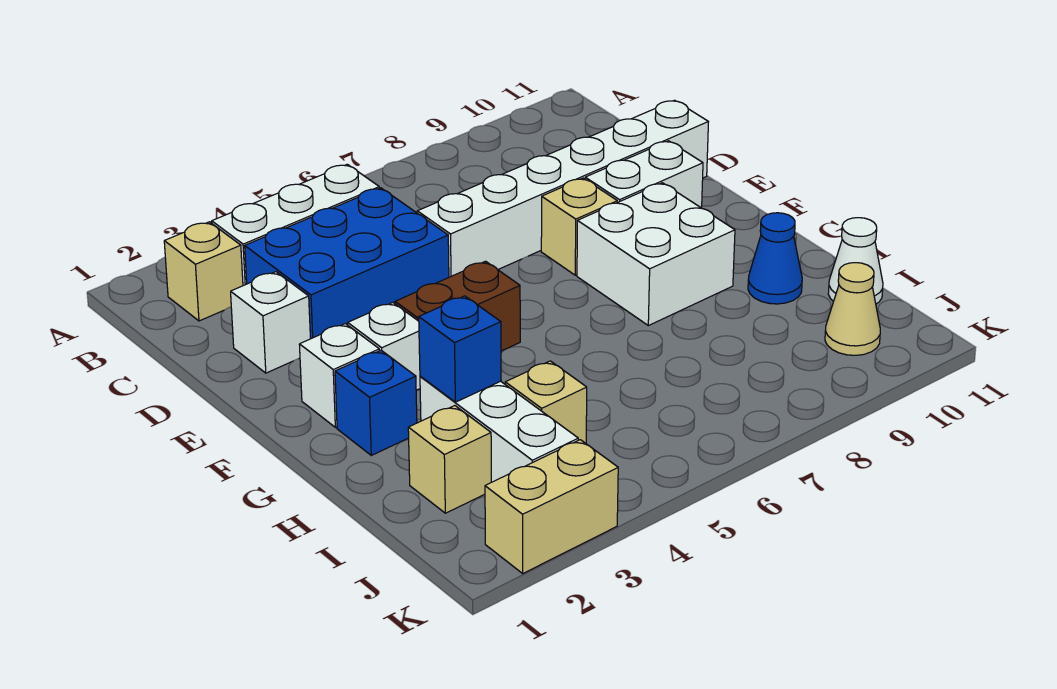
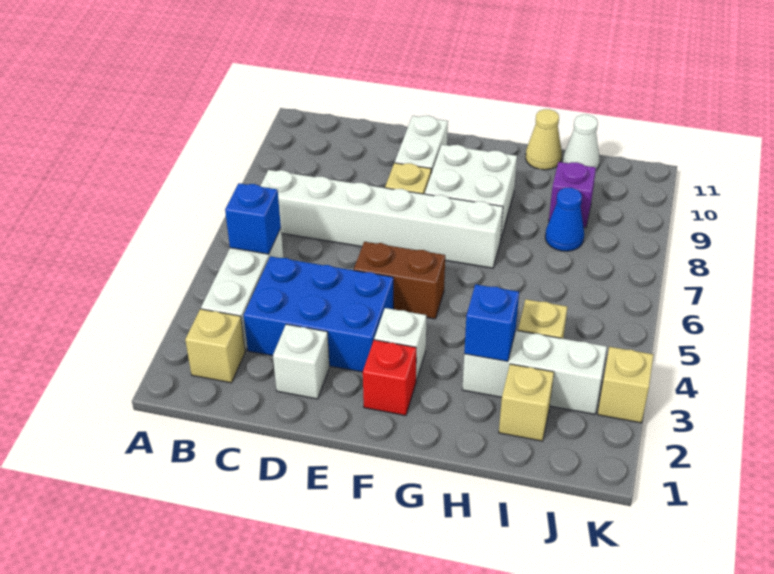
blue brick C3:D5 level 1 -> blue brick C3:E4 level 1
white brick D6:D11 level 1 -> white brick B7:G7 level 1
white brick F2 level 1 -> red brick F2 level 1
brown brick F4:F5 level 1 -> brown brick E5:F5 level 1
blue brick G2 level 1 -> blue brick B5 level 2
blue cone H10 level 1 -> blue cone I8 level 1
none -> purple brick I9 level 1
tan cone J10 level 1 -> tan cone H11 level 1
tan brick K2:K3 level 1 -> tan brick K3 level 1

